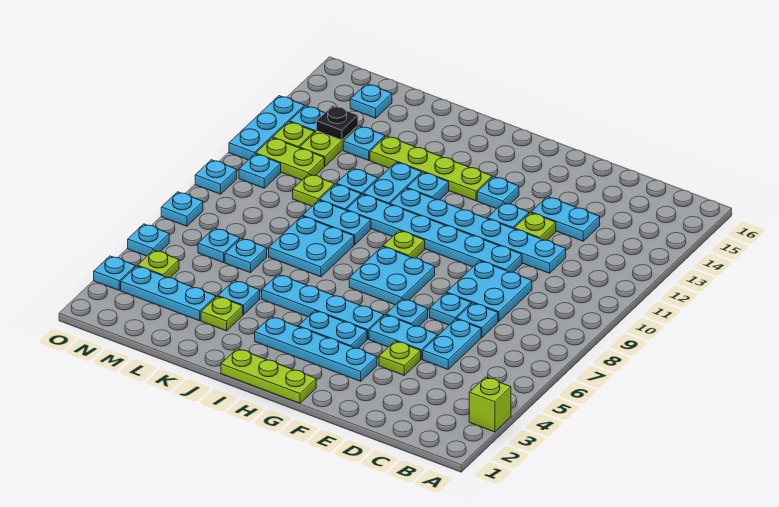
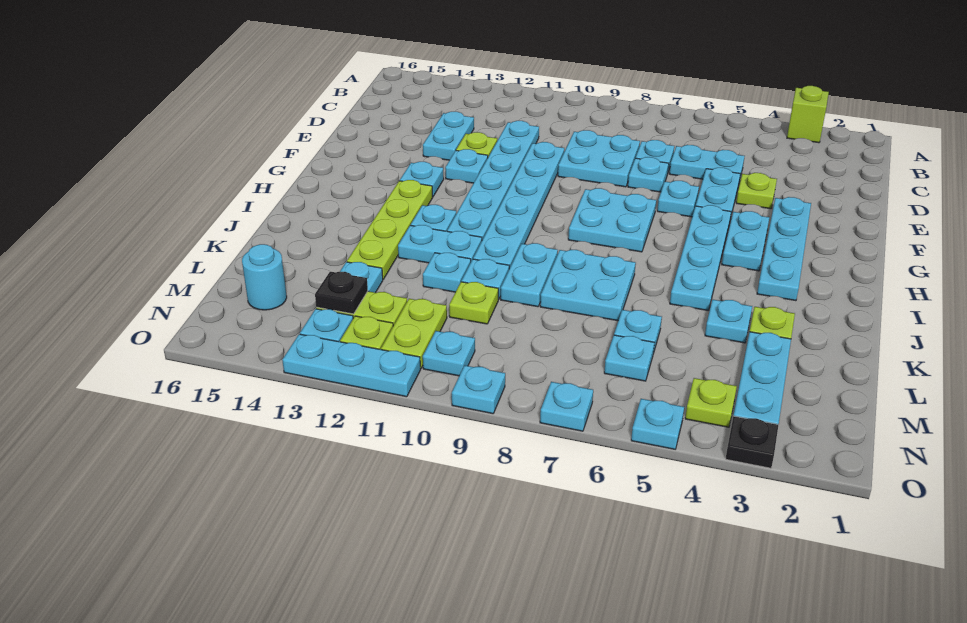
lime plate G1:I1 level 1 -> none
lime plate H9 level 1 -> none
cyan plate M15 level 1 -> cyan round brick M15 level 1
cyan plate O3 level 1 -> black plate O3 level 1

